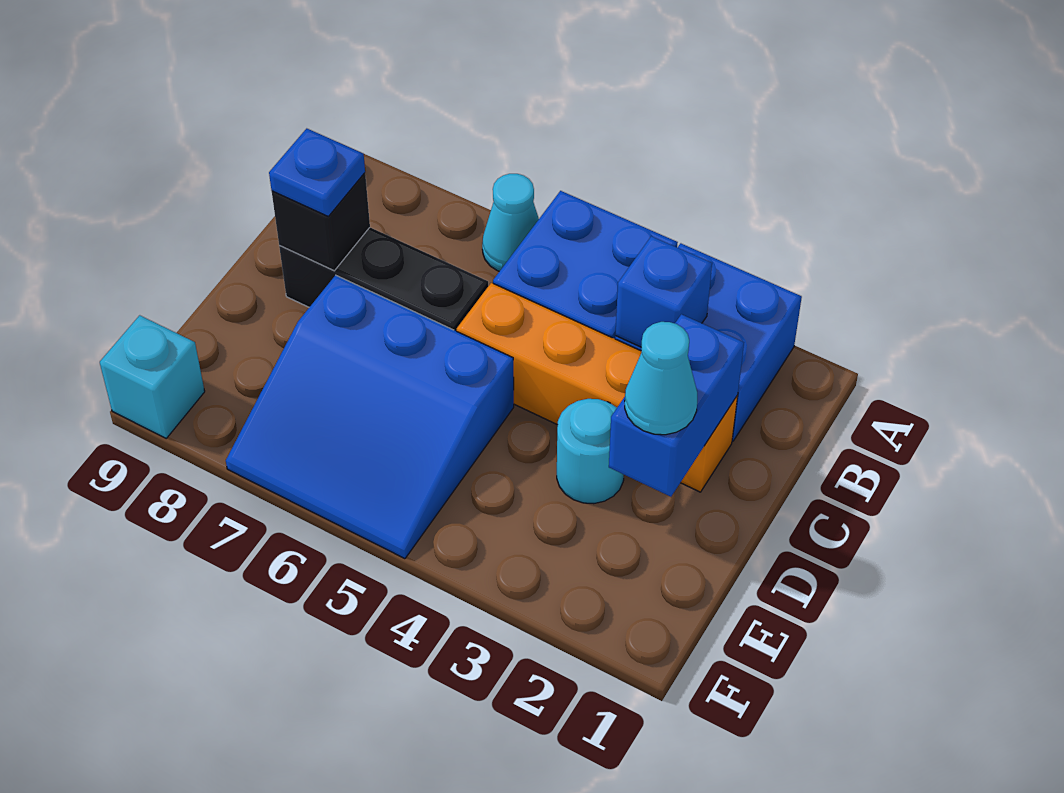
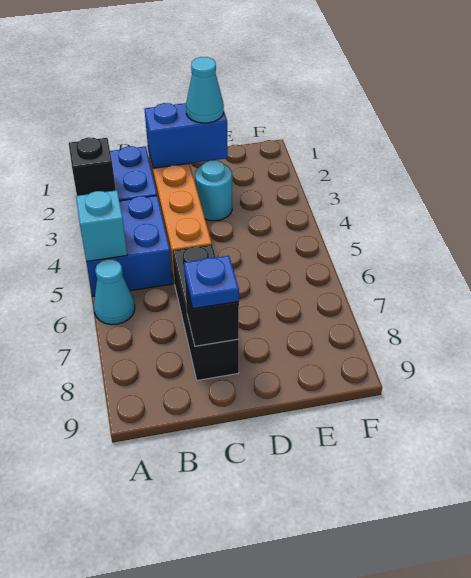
none -> black brick A3 level 2
blue brick B3 level 2 -> none
blue slope D5:F7 level 1 top D -> none
cyan brick F9 level 1 -> cyan brick A5 level 2

